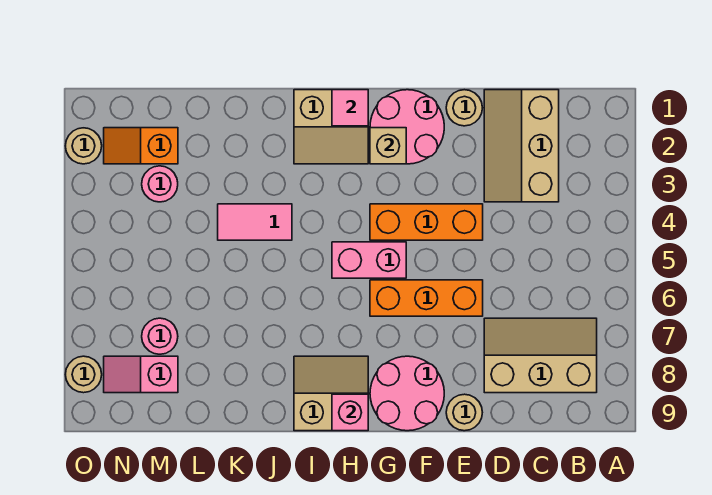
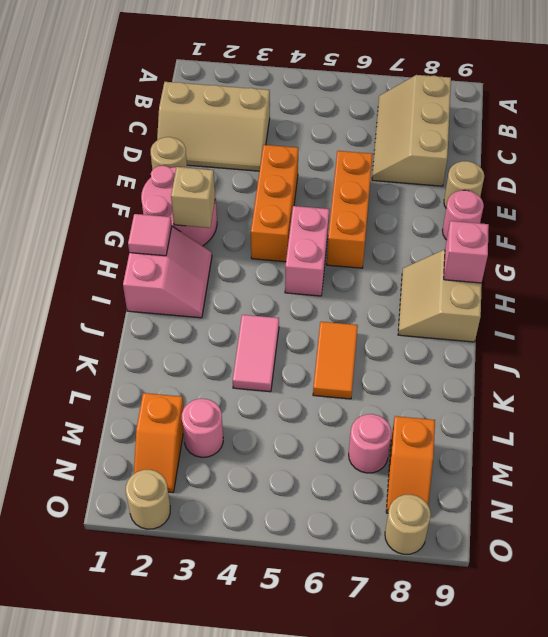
pink round brick F8:G9 level 1 -> pink round brick F9 level 1
tan slope H1:I2 level 1 top 1 -> pink slope H1:I2 level 1 top 1
none -> orange tile J6:K6 level 1
pink slope M8:N8 level 1 top M -> orange slope M8:N8 level 1 top M

